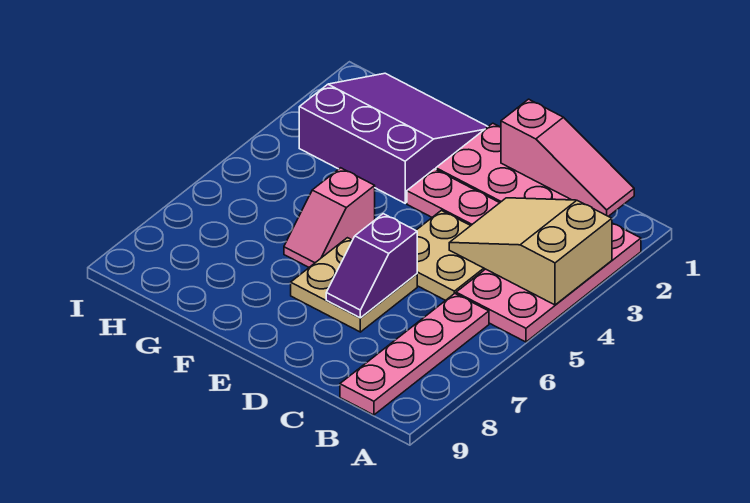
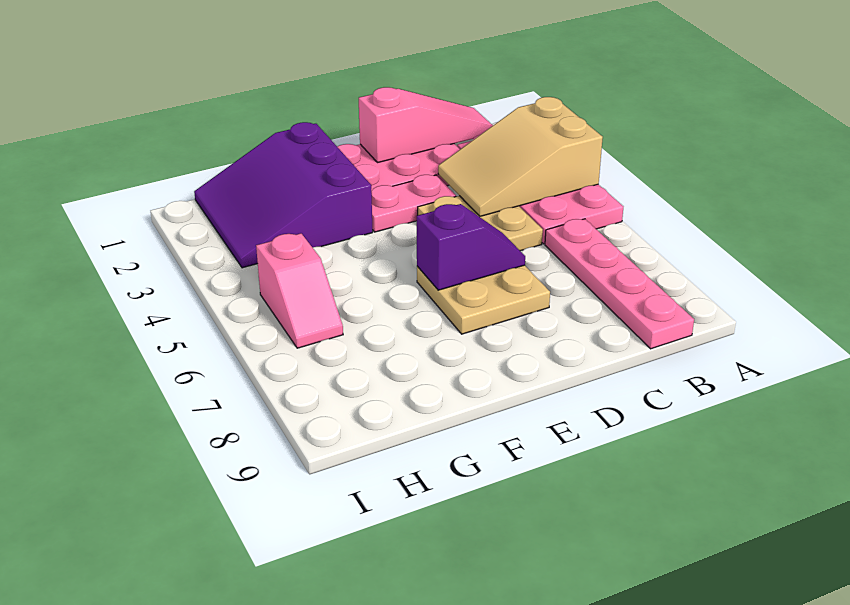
purple slope D6:D7 level 2 top 6 -> purple slope D6:E6 level 2 top E
purple slope F1:H3 level 1 top 3 -> purple slope F1:H3 level 1 top F
pink slope F5:F6 level 1 top 5 -> pink slope H5:H6 level 1 top 5

